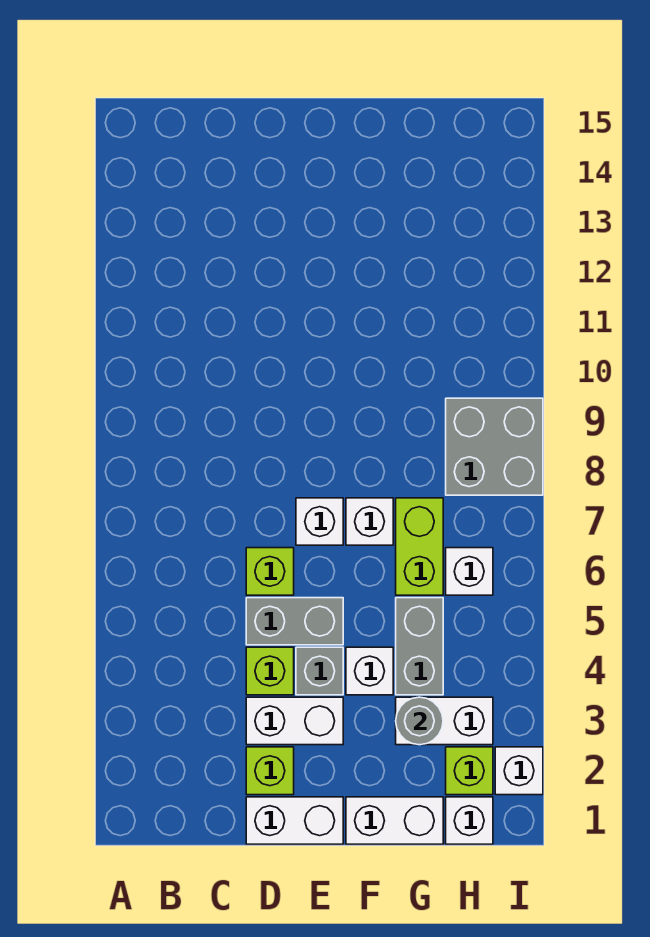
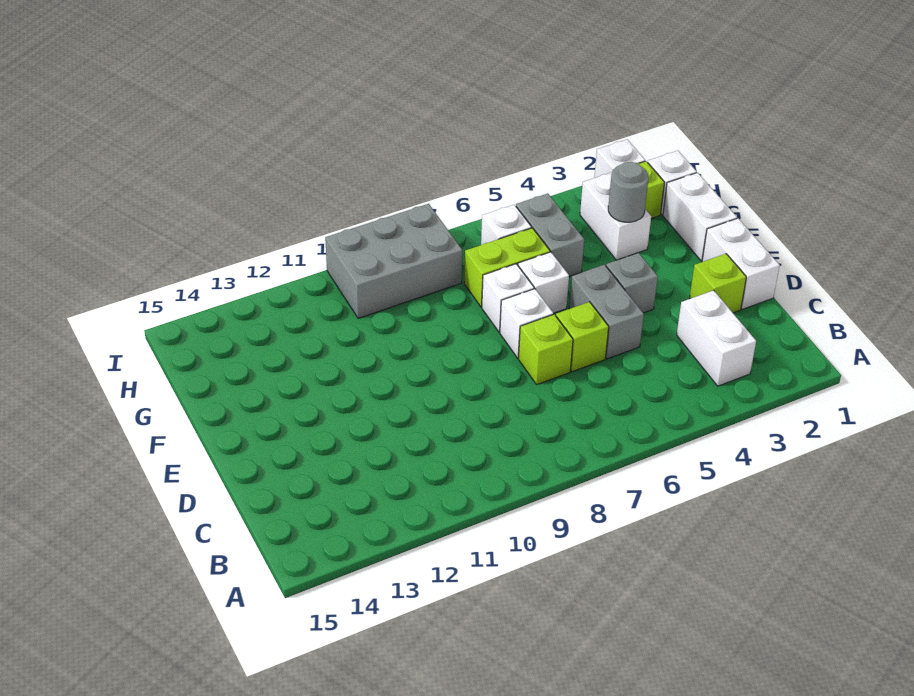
white brick D3:E3 level 1 -> white brick B3:C3 level 1
lime brick D4 level 1 -> lime brick D7 level 1
white brick F4 level 1 -> white brick F6 level 1
grey brick G4:G5 level 1 -> grey brick G5:H5 level 1
grey brick H8:I9 level 1 -> grey brick H8:I10 level 1

